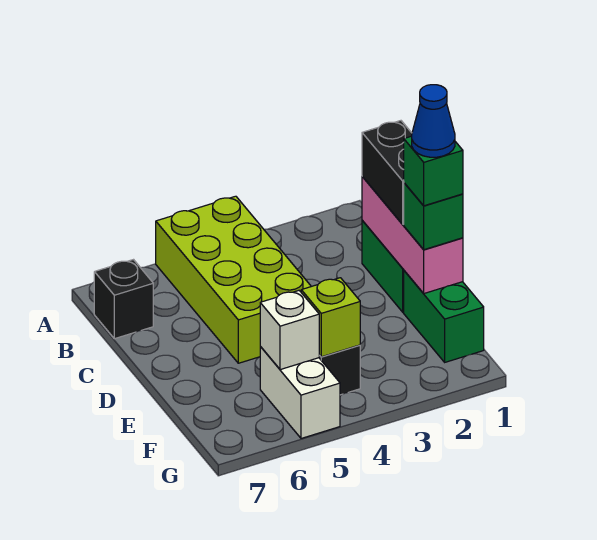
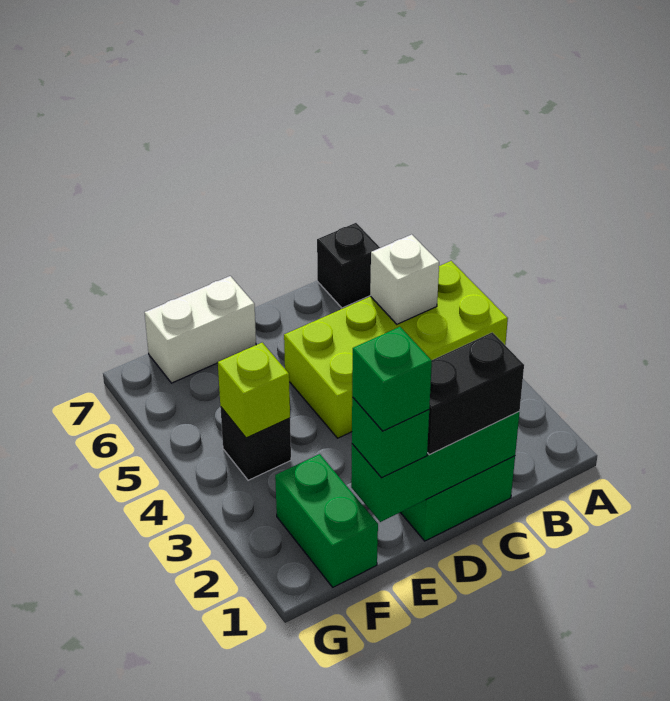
pink brick C1:E1 level 2 -> green brick C1:E1 level 2
green brick E1:F1 level 1 -> green brick F1:F2 level 1
blue cone E1 level 5 -> none
white brick F5:G5 level 1 -> white brick E7:F7 level 1
white brick F5 level 2 -> white brick B5 level 2

